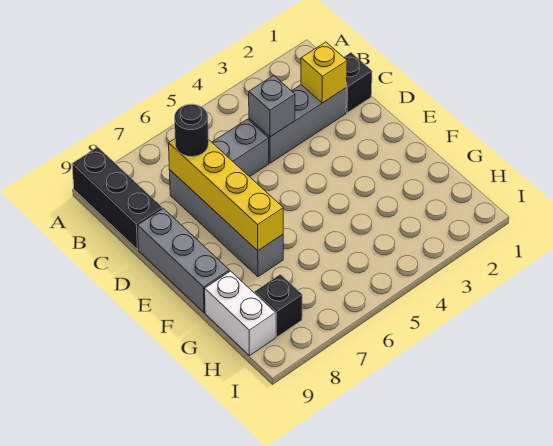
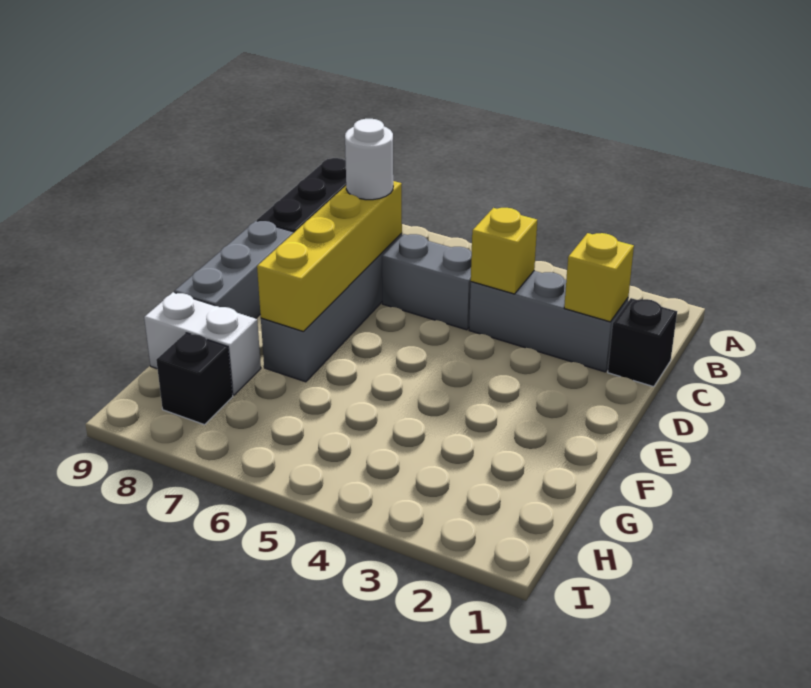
grey brick C4 level 2 -> yellow brick C4 level 2
black round brick C7 level 3 -> white round brick C7 level 3
white brick G9:H9 level 1 -> white brick G8:G9 level 1

